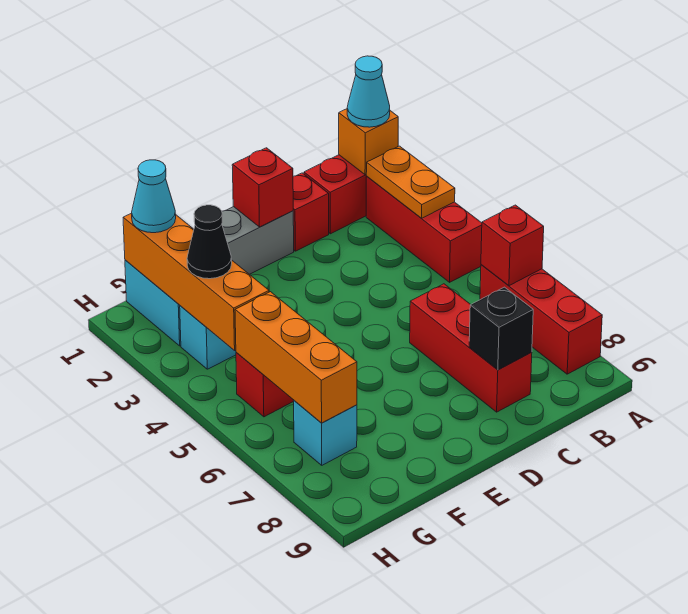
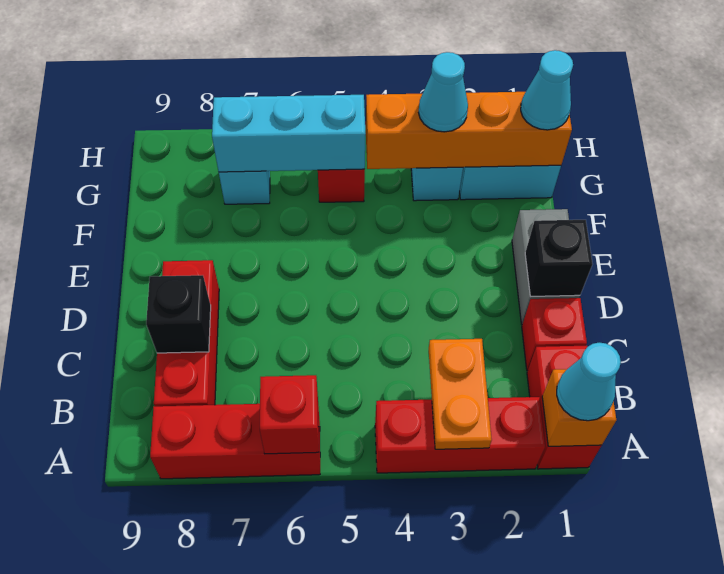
orange plate A2:A3 level 2 -> orange plate A3:B3 level 2
red brick C6:C8 level 1 -> red brick B8:D8 level 1
red brick D1 level 2 -> black brick D1 level 2
black cone G3 level 3 -> cyan cone G3 level 3
orange brick G5:G7 level 2 -> cyan brick G5:G7 level 2

